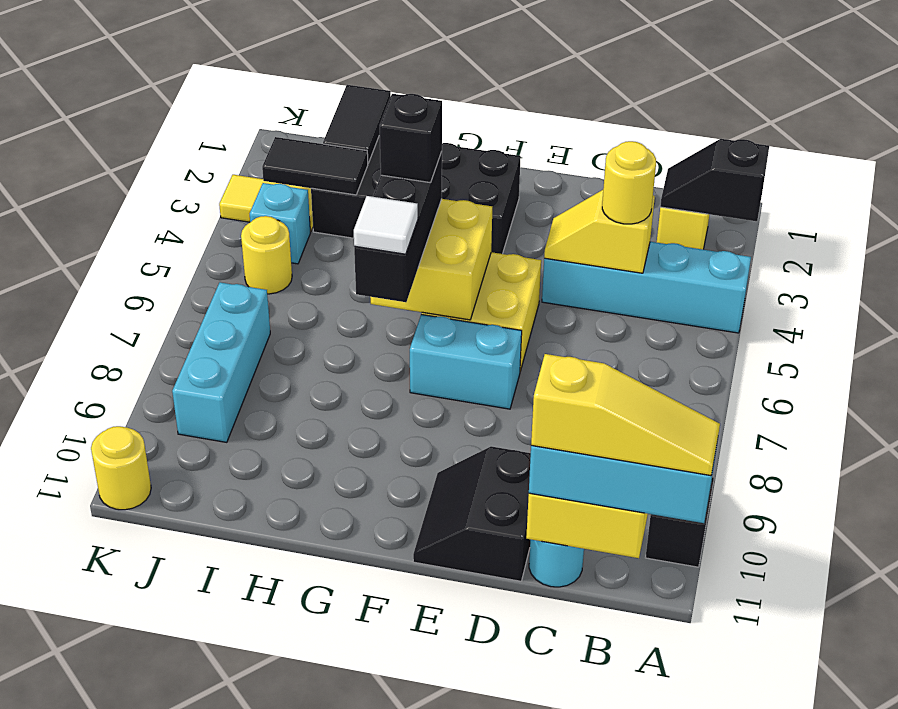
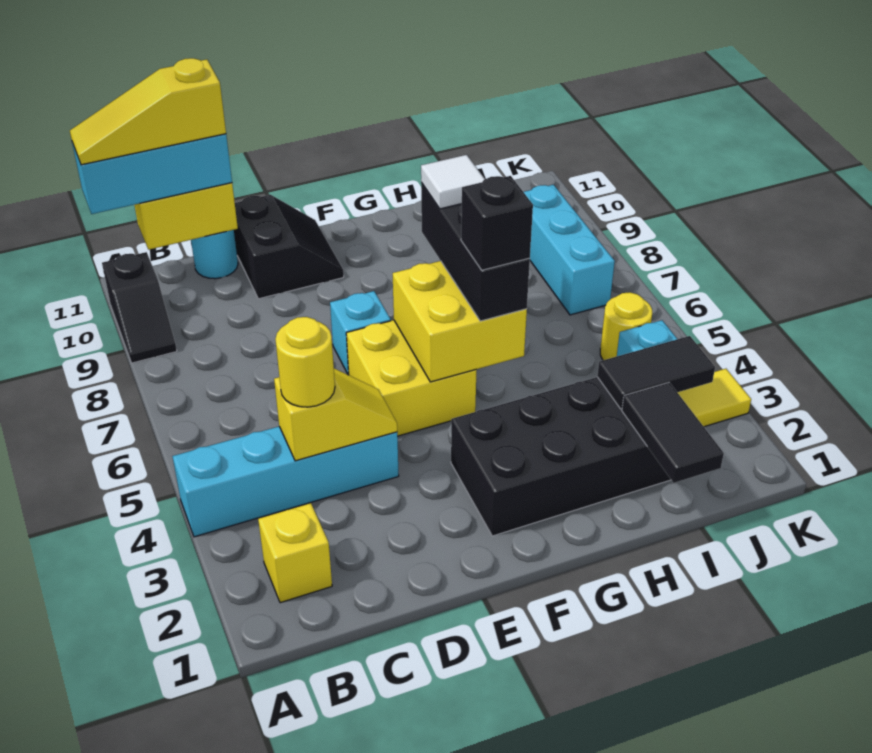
black slope A2:B2 level 2 top A -> none
cyan brick E7:F7 level 1 -> cyan brick E7 level 1
yellow round brick K11 level 1 -> none

